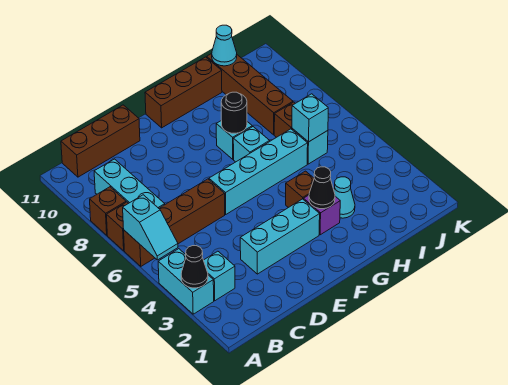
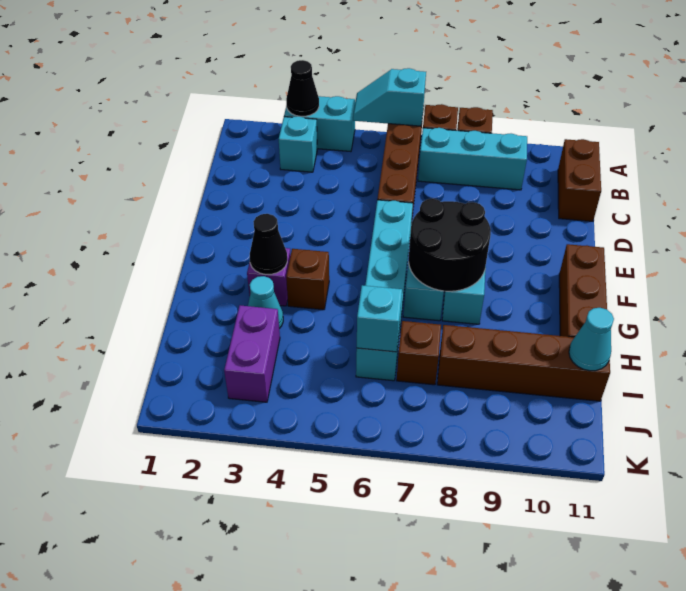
brown brick B11:D11 level 1 -> brown brick B11:C11 level 1
cyan brick D3:F3 level 1 -> none
black round brick G8 level 2 -> black round brick F7:G8 level 2
none -> purple brick I3:J3 level 1

